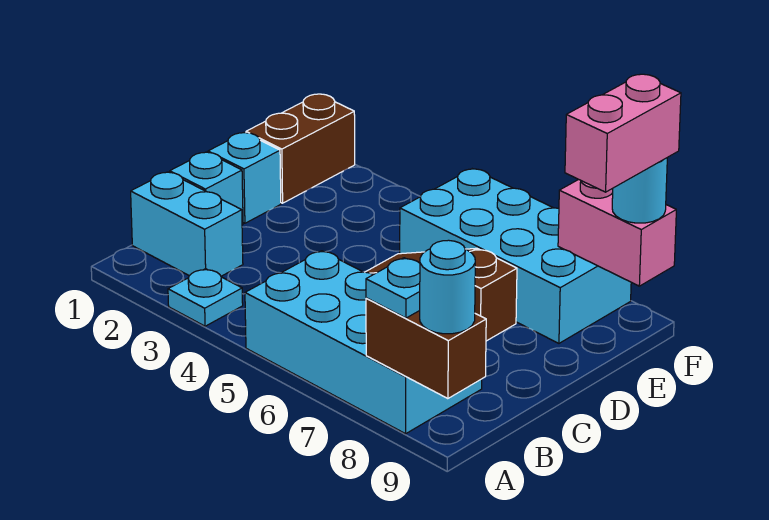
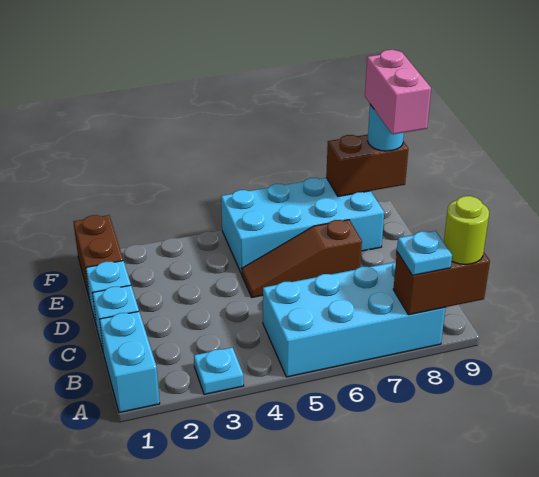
cyan round brick A9 level 3 -> lime round brick A9 level 3
cyan brick B1:B2 level 1 -> cyan brick A1:B1 level 1
pink brick F8:F9 level 2 -> brown brick F8:F9 level 2

